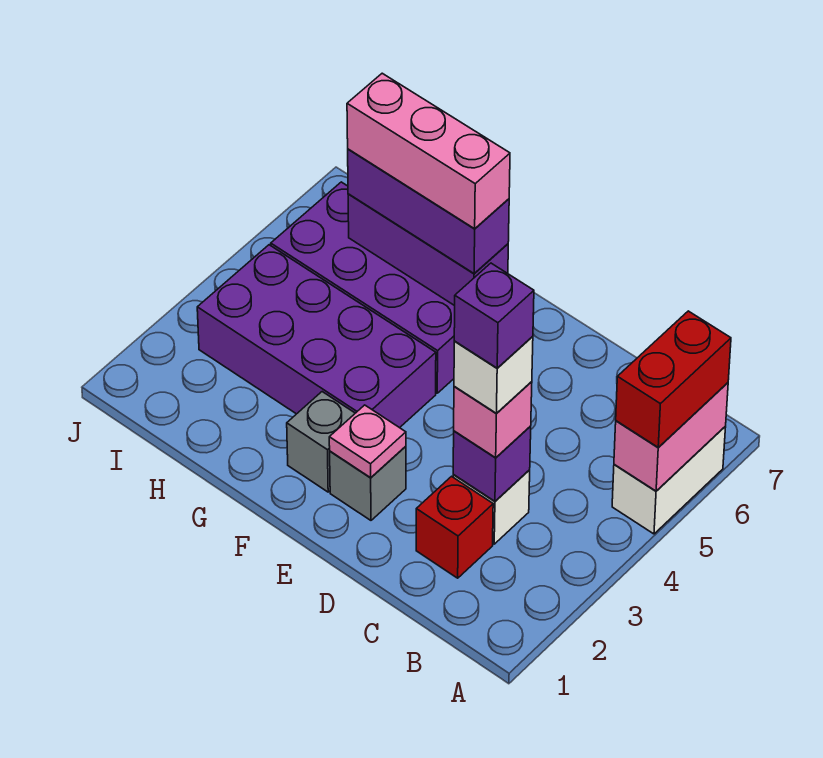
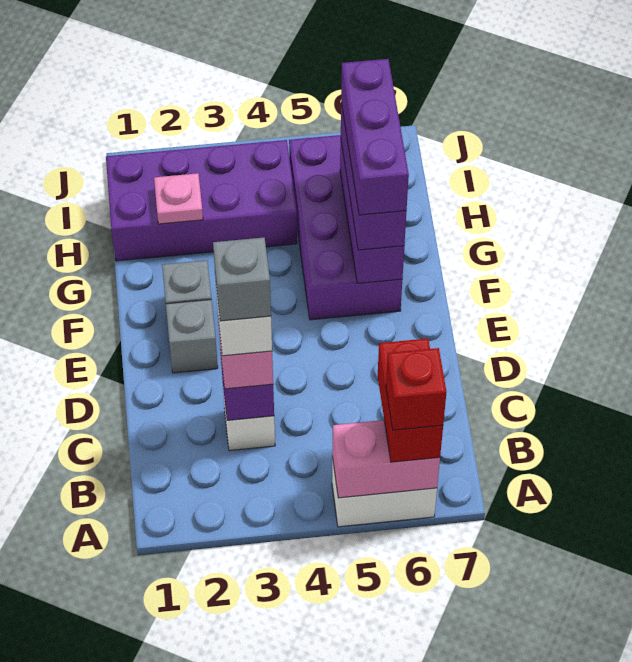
red brick A5:A6 level 3 -> red brick A6:B6 level 3
red brick C2 level 1 -> red brick A6 level 4
purple brick C3 level 5 -> grey brick C3 level 5
pink plate E2 level 2 -> pink plate H2 level 2
purple brick F3:I4 level 1 -> purple brick H1:I4 level 1
pink brick F6:H6 level 4 -> purple brick F6:H6 level 4

